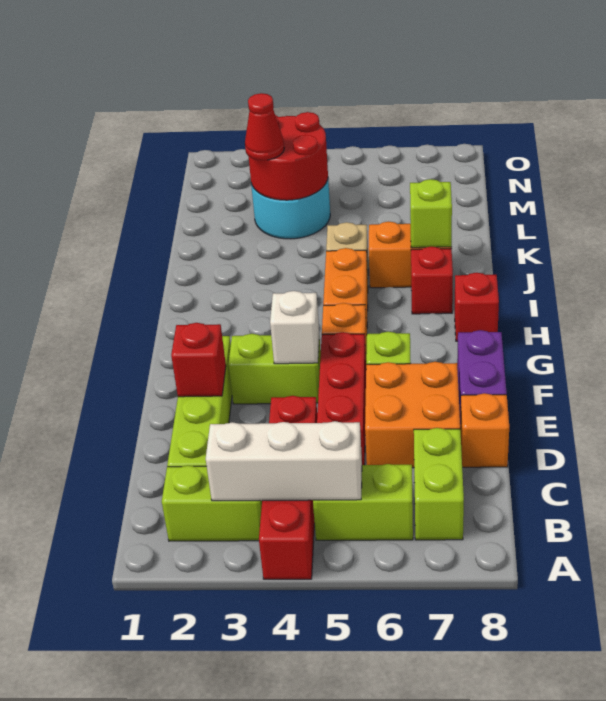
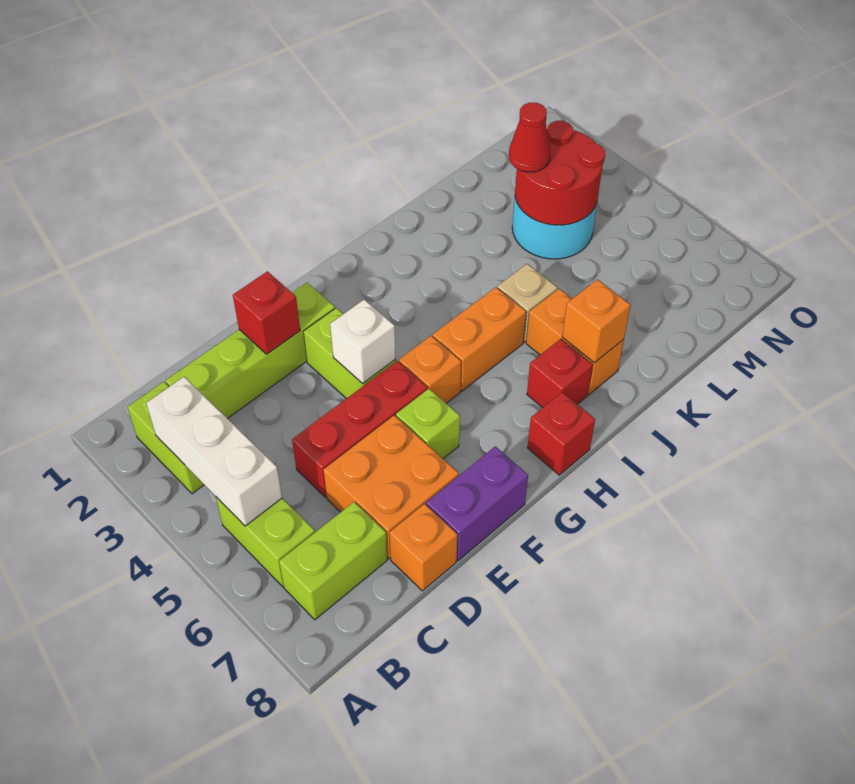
red brick A4:D4 level 1 -> none
lime brick J7 level 2 -> orange brick J7 level 2

